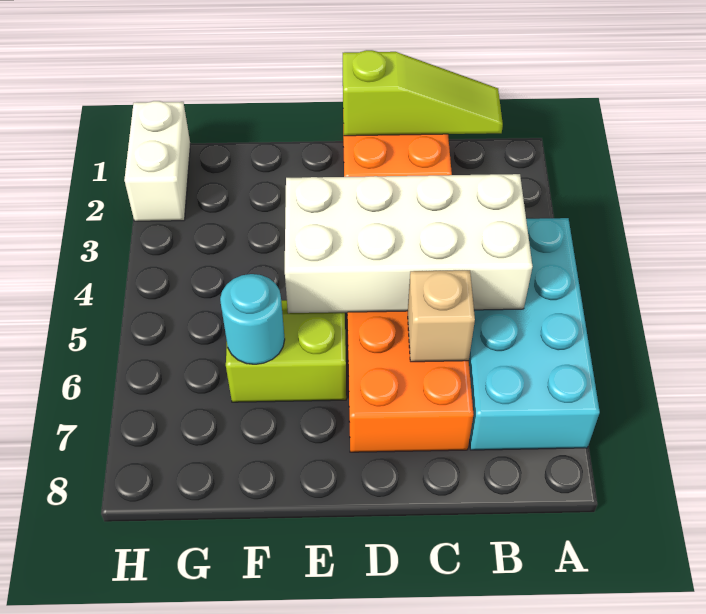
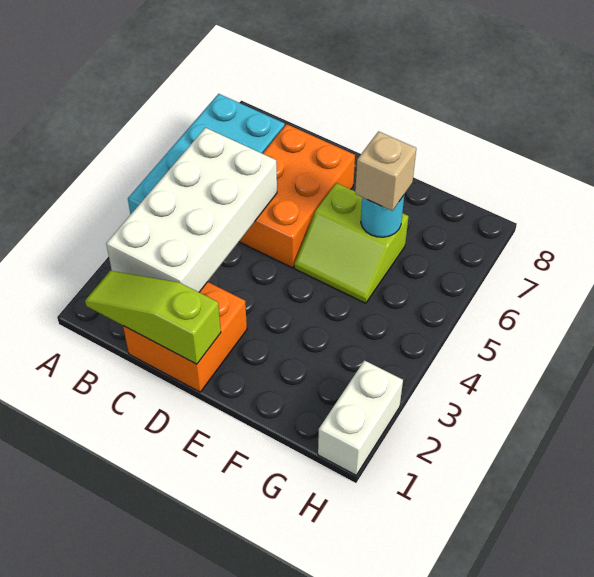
white brick B4:E5 level 2 -> white brick B2:C5 level 2
tan brick C6 level 2 -> tan brick F6 level 3

